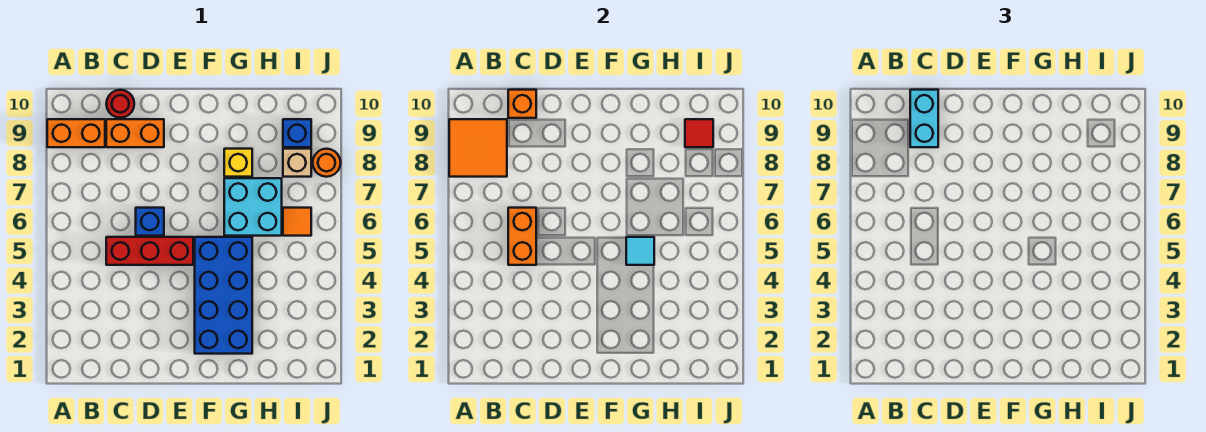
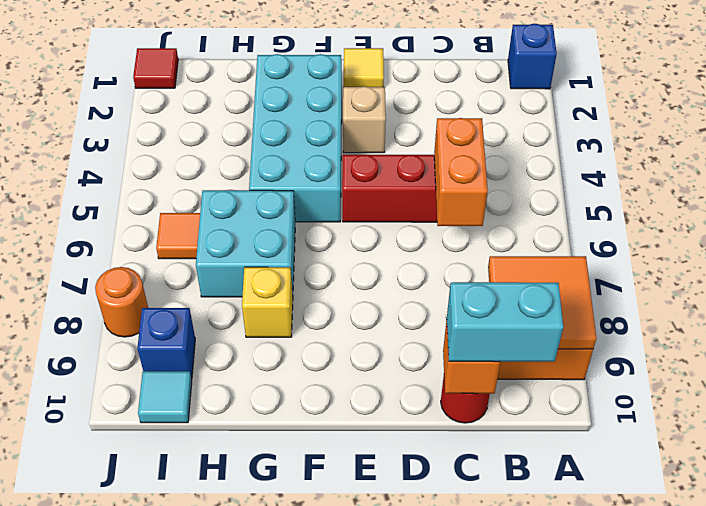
orange brick C9:D9 level 1 -> none
cyan brick C9:C10 level 3 -> cyan brick B10:C10 level 3
blue brick D6 level 1 -> blue brick A1 level 1
none -> yellow tile E1 level 1
blue brick F2:G5 level 1 -> cyan brick F2:G5 level 1
cyan tile G5 level 2 -> cyan tile I10 level 1
tan brick I8 level 1 -> tan brick E3 level 1
red tile I9 level 2 -> red tile J1 level 1

